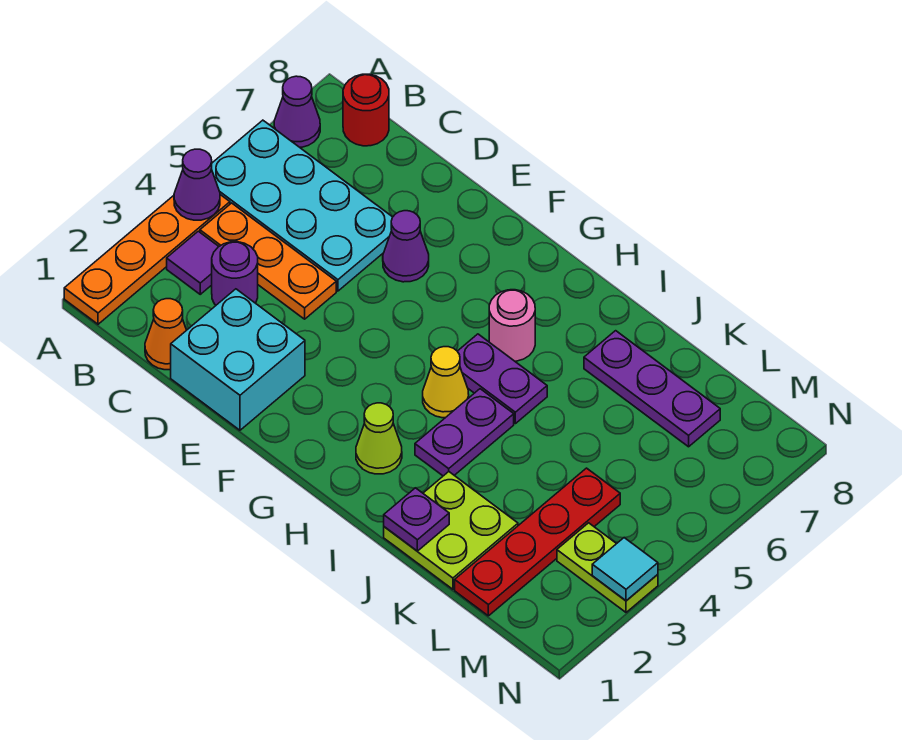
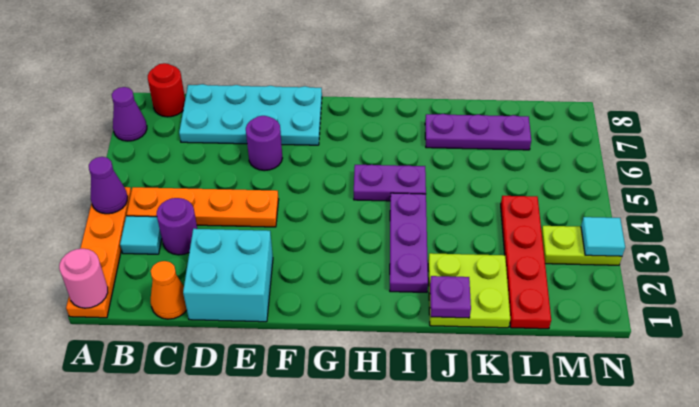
cyan plate A5:D6 level 1 -> cyan plate C7:F8 level 1
purple tile B3 level 1 -> cyan tile B3 level 1
orange plate B4:D4 level 1 -> orange plate B4:E4 level 1
purple cone E6 level 1 -> purple round brick E6 level 1
lime cone H2 level 1 -> none
yellow cone H4 level 1 -> none
pink round brick H6 level 1 -> pink round brick A1 level 2
purple plate I3:I4 level 1 -> purple plate I2:I4 level 1

